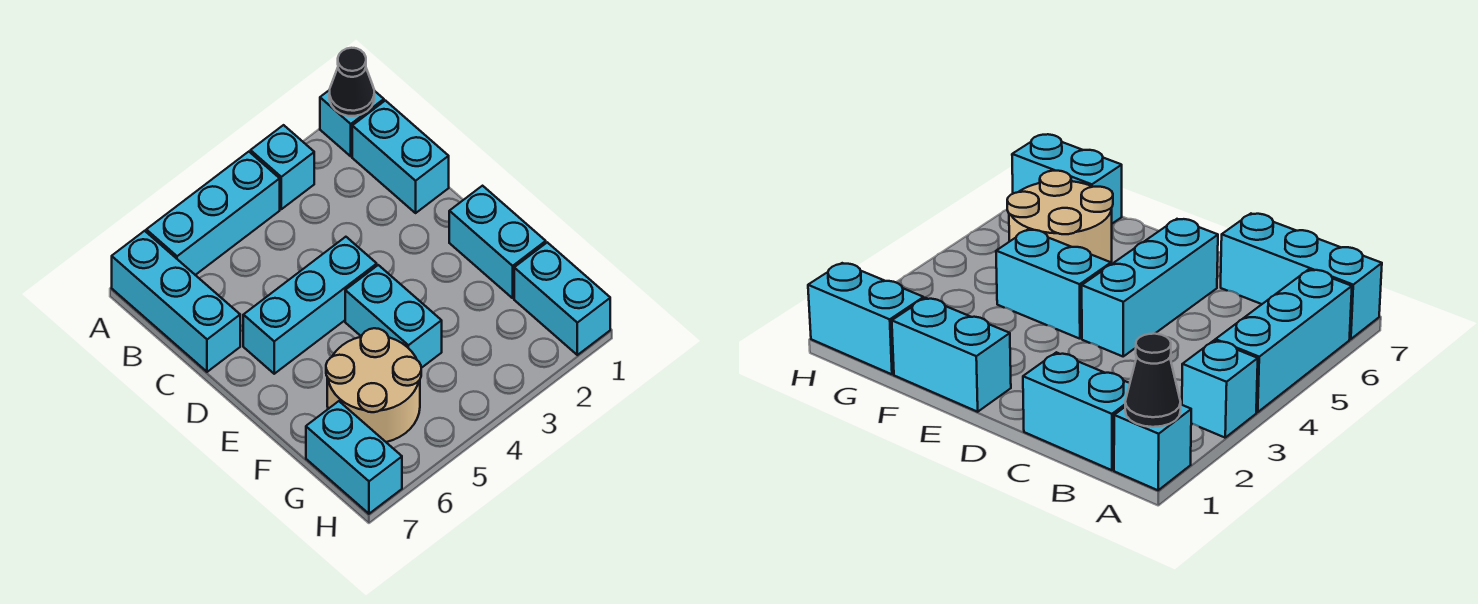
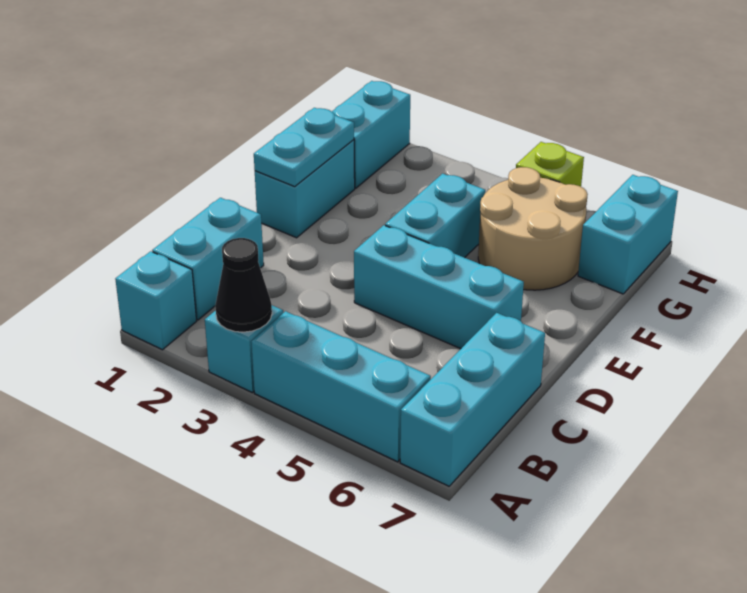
black cone A1 level 2 -> black cone A3 level 2
none -> cyan plate E1:F1 level 2
none -> lime brick H5 level 1

